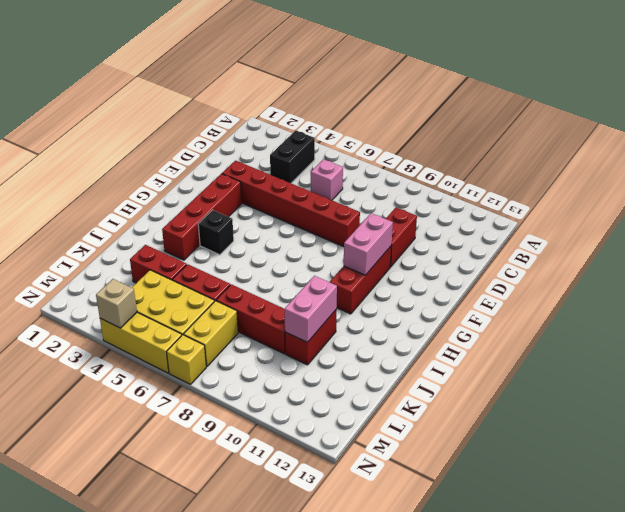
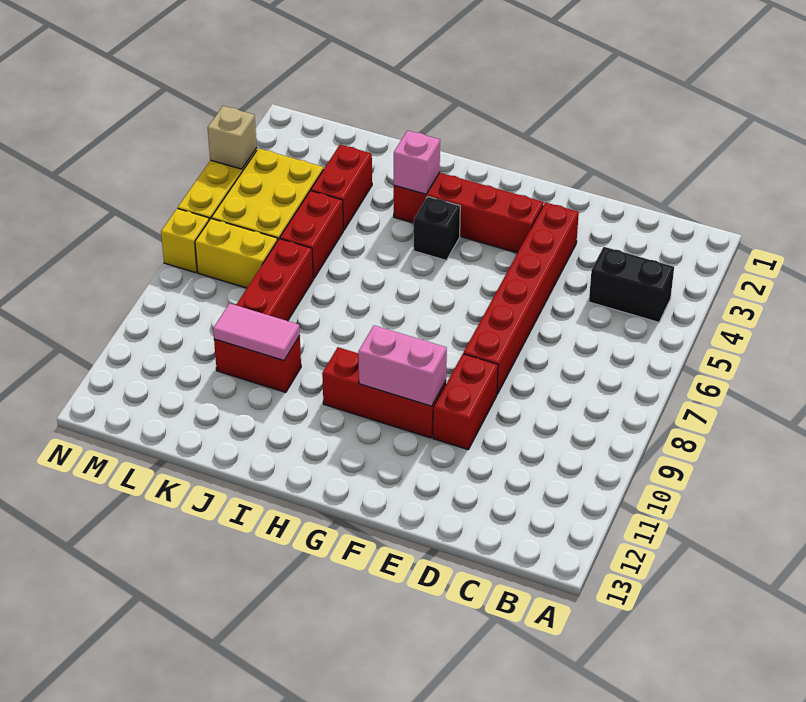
pink brick C6 level 1 -> pink brick I3 level 2
red brick D10:E10 level 1 -> red brick E9:E10 level 1
pink brick J10:K10 level 2 -> pink tile J10:K10 level 2

